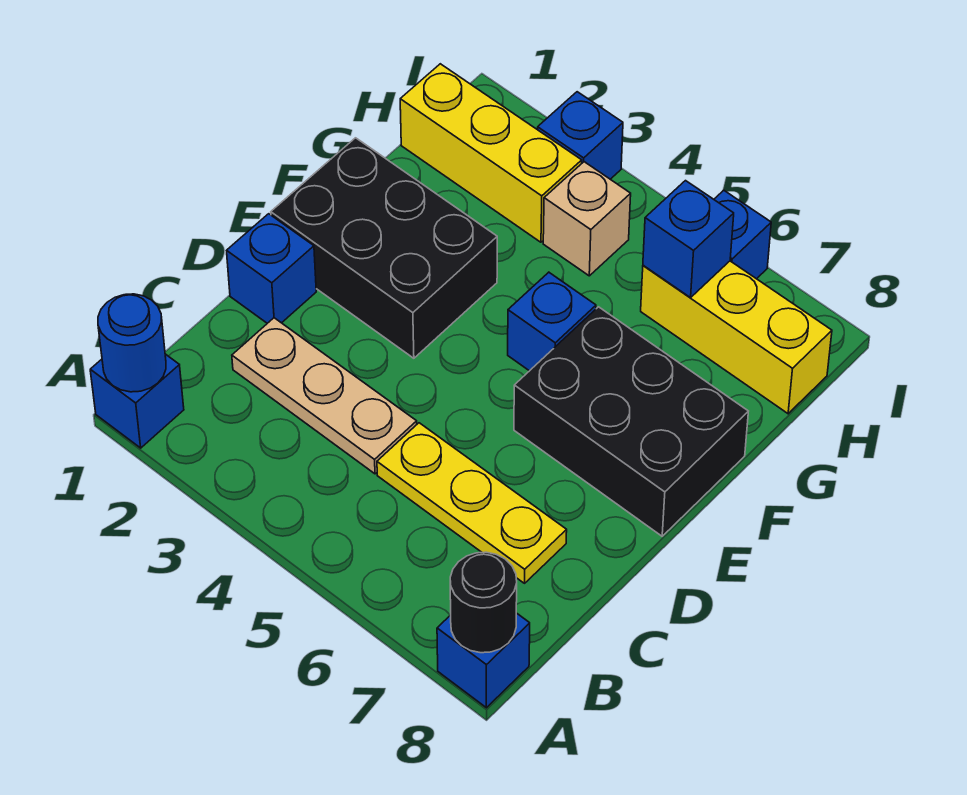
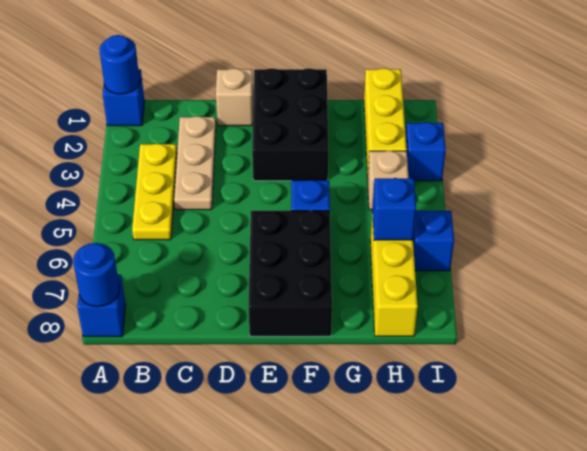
black round brick A8 level 2 -> blue round brick A8 level 2
yellow plate C5:C7 level 1 -> yellow plate B3:B5 level 1
blue brick D1 level 1 -> tan brick D1 level 1

